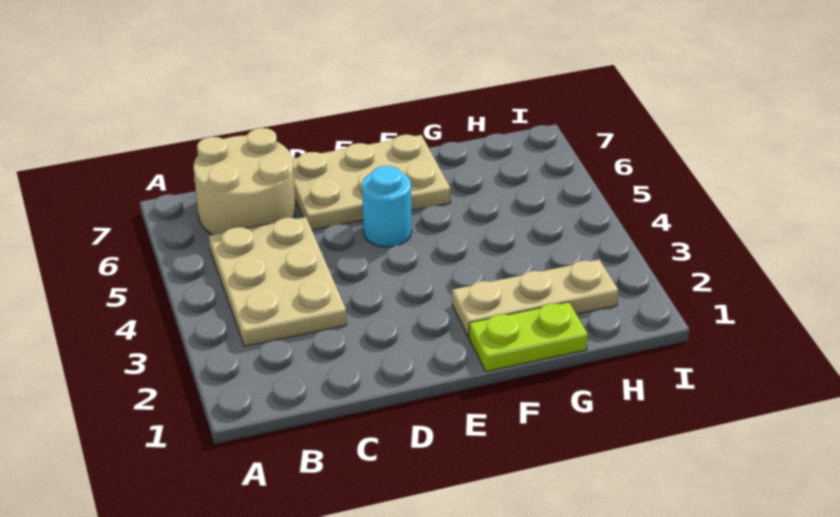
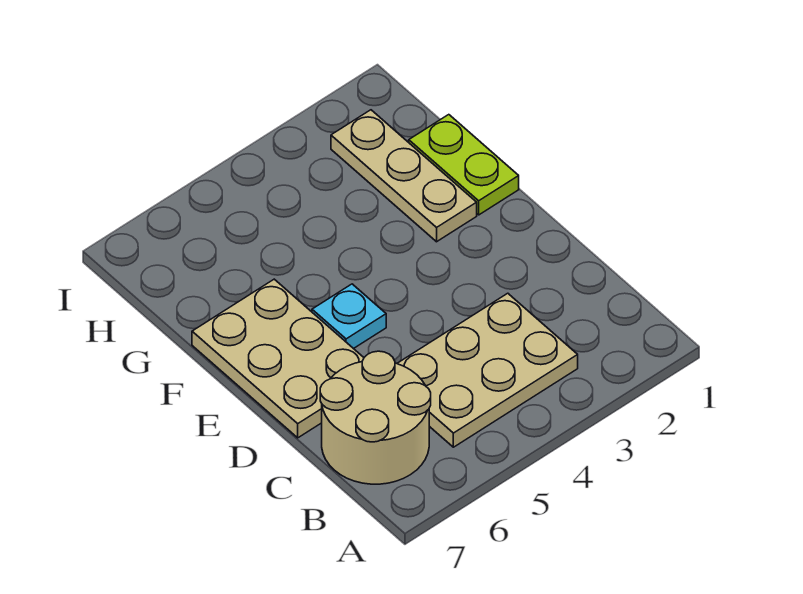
cyan round brick E5 level 1 -> cyan plate E5 level 1

